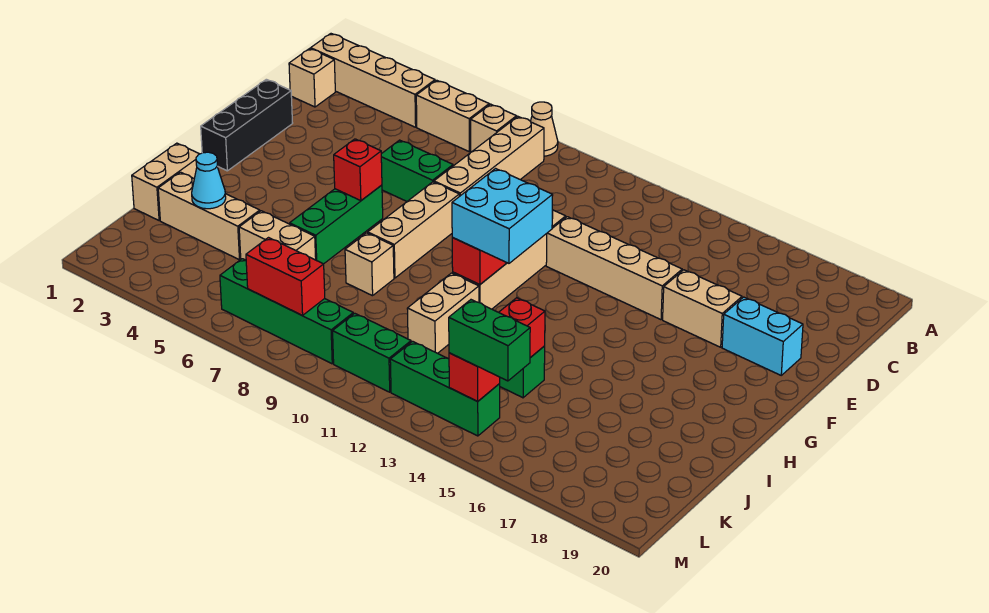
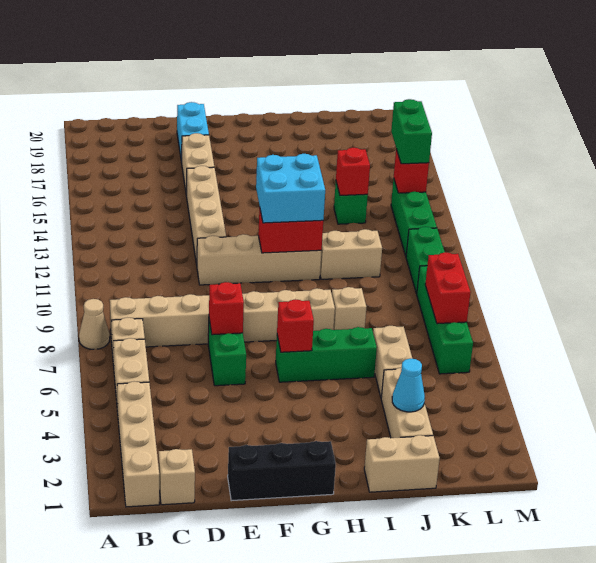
none -> red brick E7 level 2

